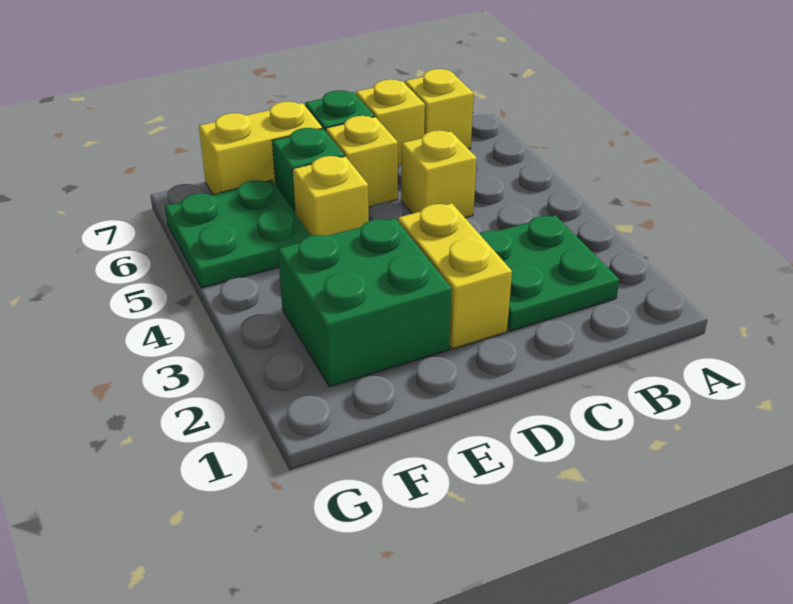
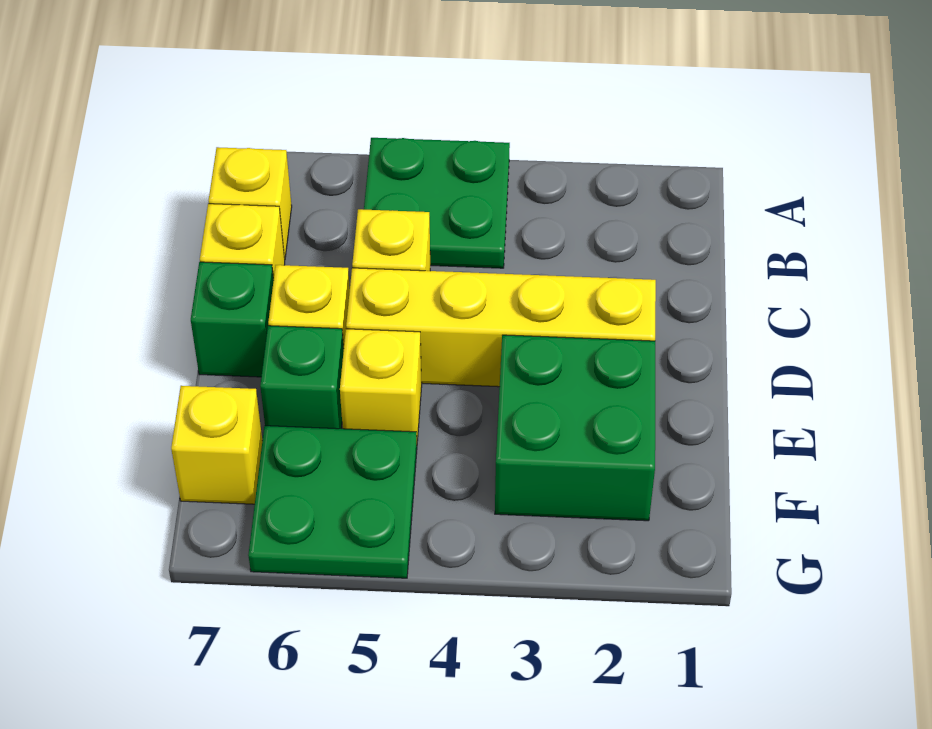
green plate B2:C3 level 1 -> green plate A4:B5 level 1
yellow brick D2:D3 level 1 -> yellow brick D2:D5 level 1
yellow brick E7:F7 level 1 -> yellow brick F7 level 1

